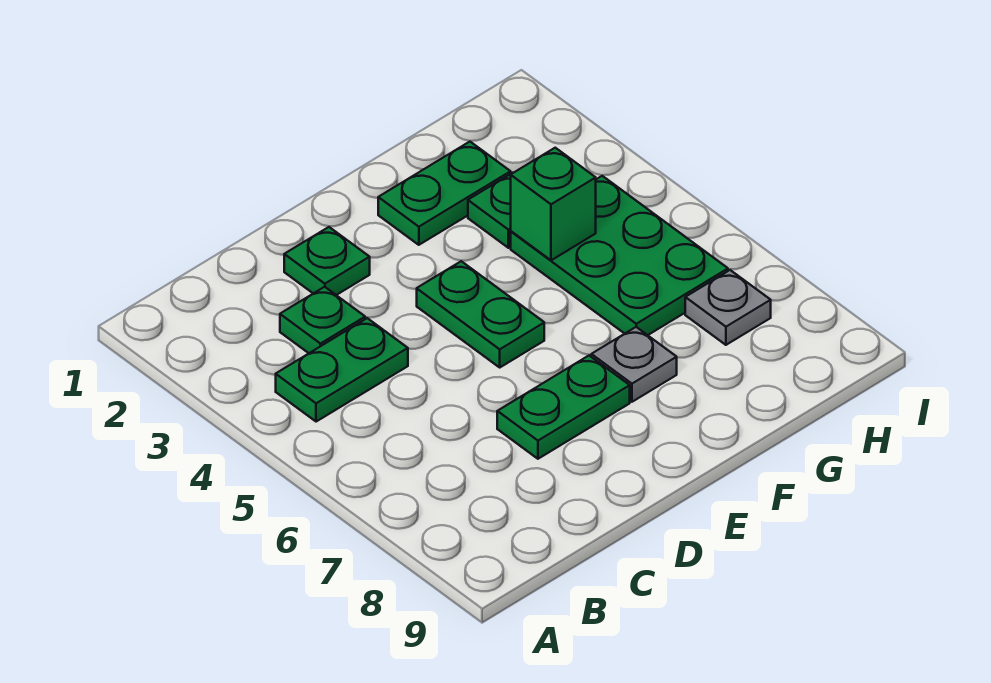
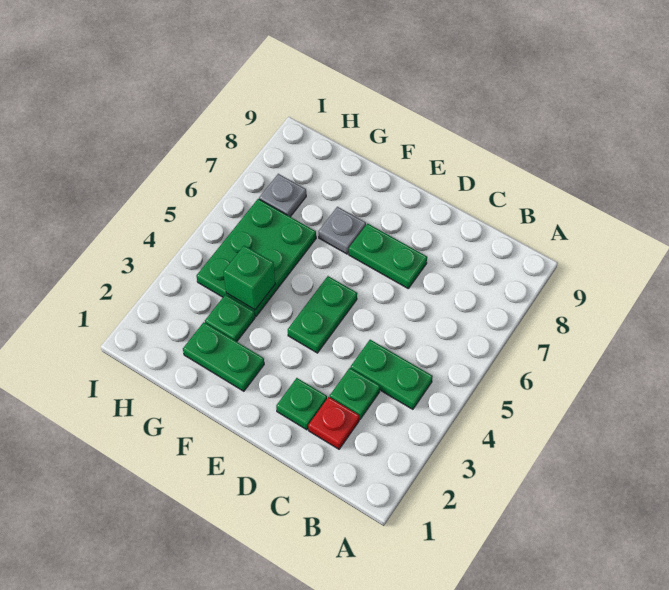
none -> red plate C2 level 1

